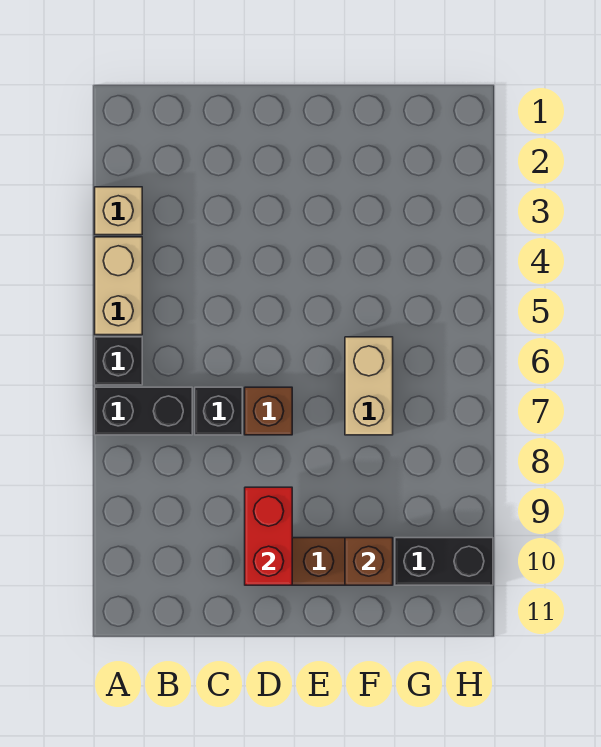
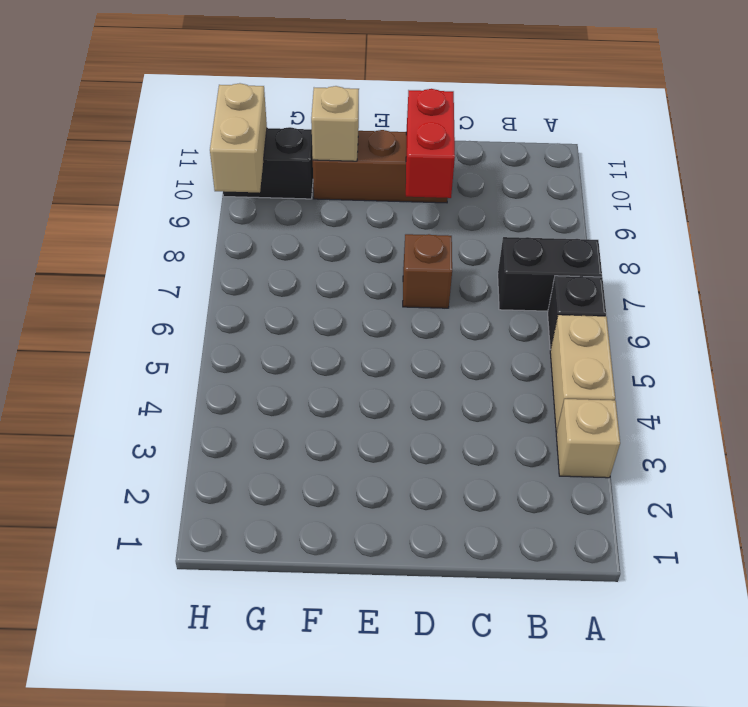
black brick C7 level 1 -> none
tan brick F6:F7 level 1 -> tan brick H9:H10 level 2
brown brick F10 level 2 -> tan brick F10 level 2

